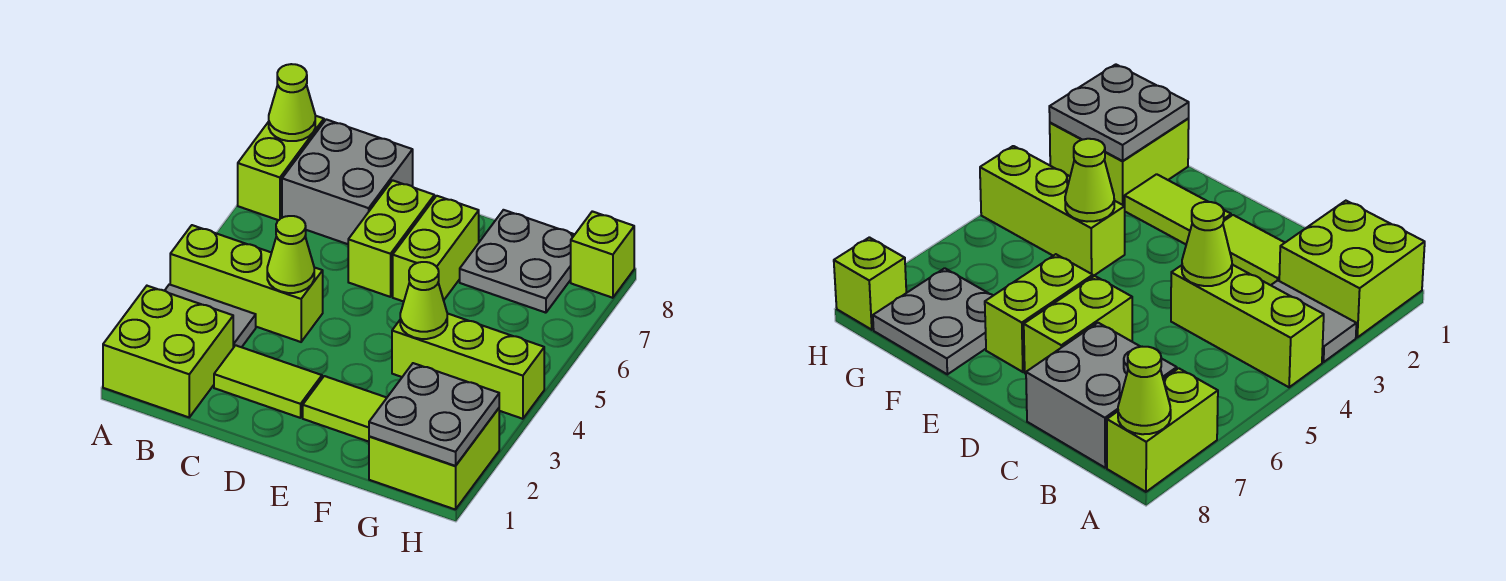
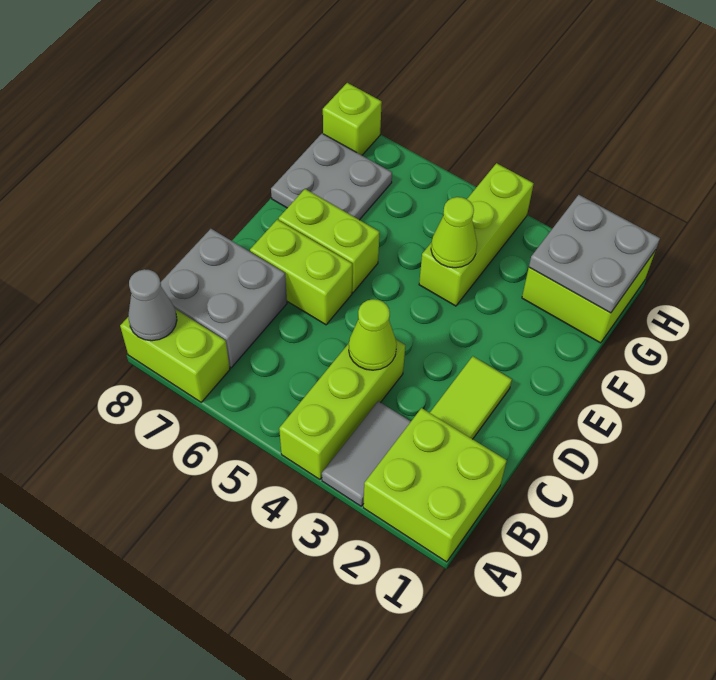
lime cone A8 level 2 -> grey cone A8 level 2
lime tile E2:F2 level 1 -> none

